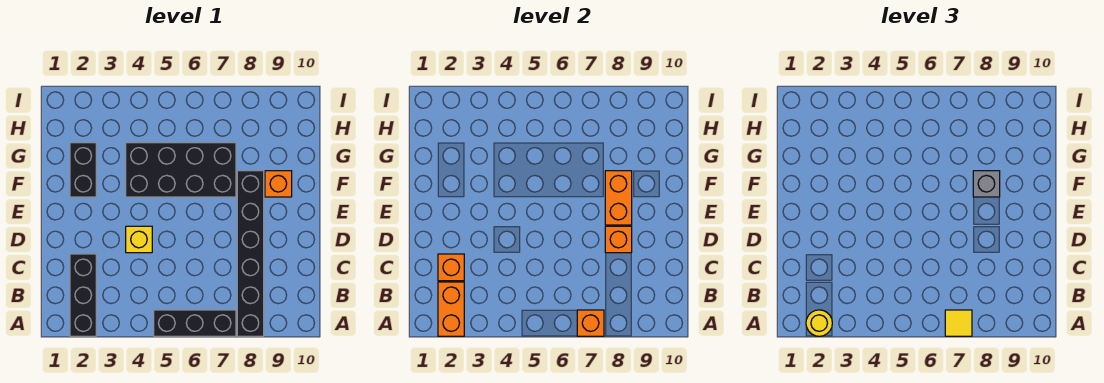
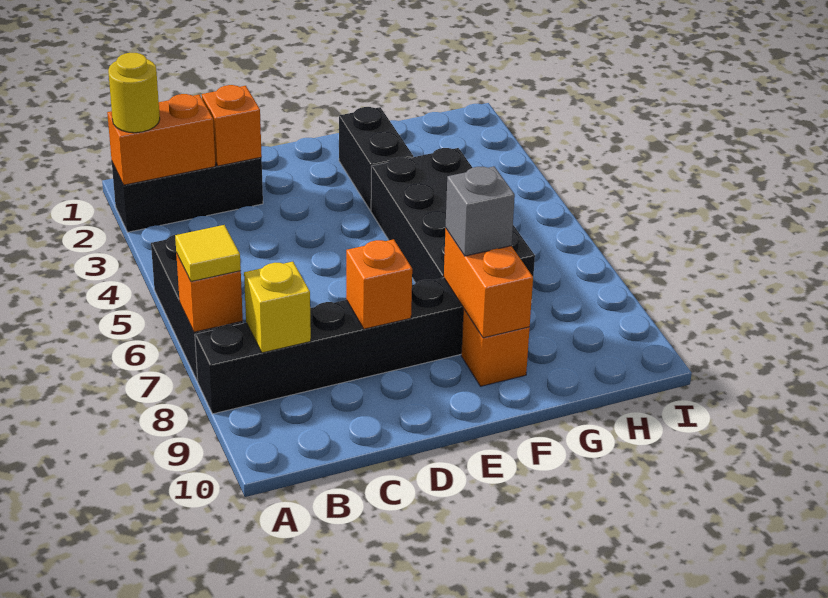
yellow brick D4 level 1 -> yellow brick B8 level 2
orange brick E8:F8 level 2 -> orange brick F8:F9 level 2
black brick F2:G2 level 1 -> black brick F2:F3 level 1

